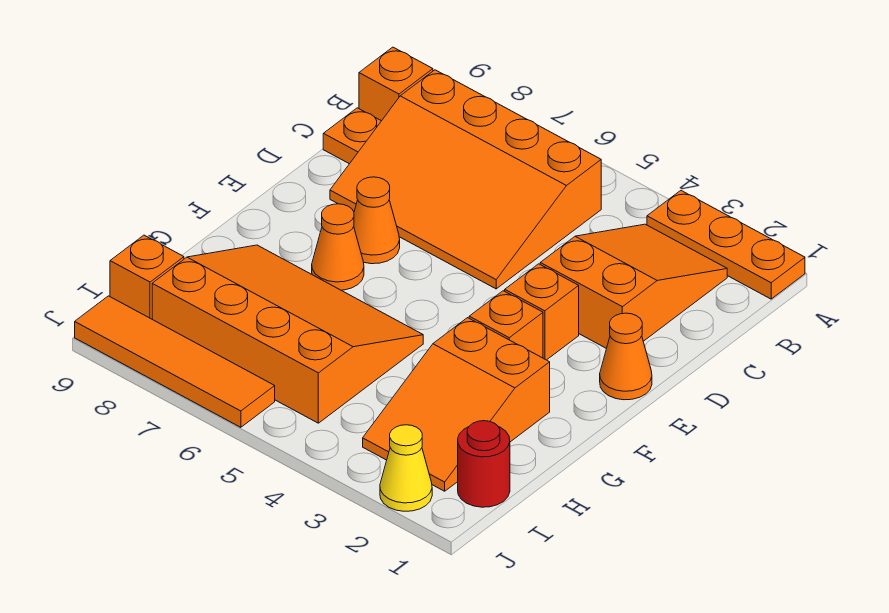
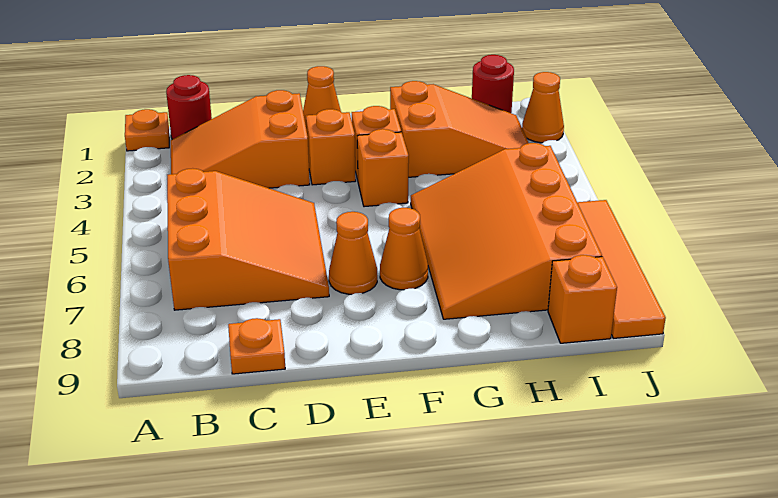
orange plate A1:A3 level 1 -> orange plate A1 level 1
none -> red round brick B1 level 1
orange slope B5:D8 level 1 top B -> orange slope B5:D7 level 1 top B
orange brick B9 level 1 -> orange brick F4 level 1
yellow cone J2 level 1 -> orange cone J2 level 1

